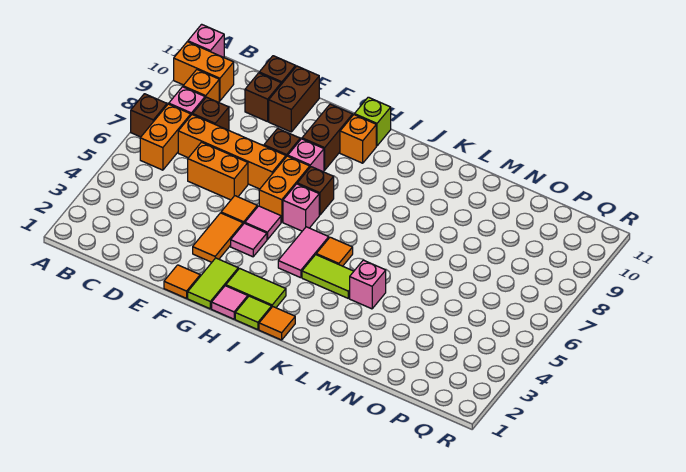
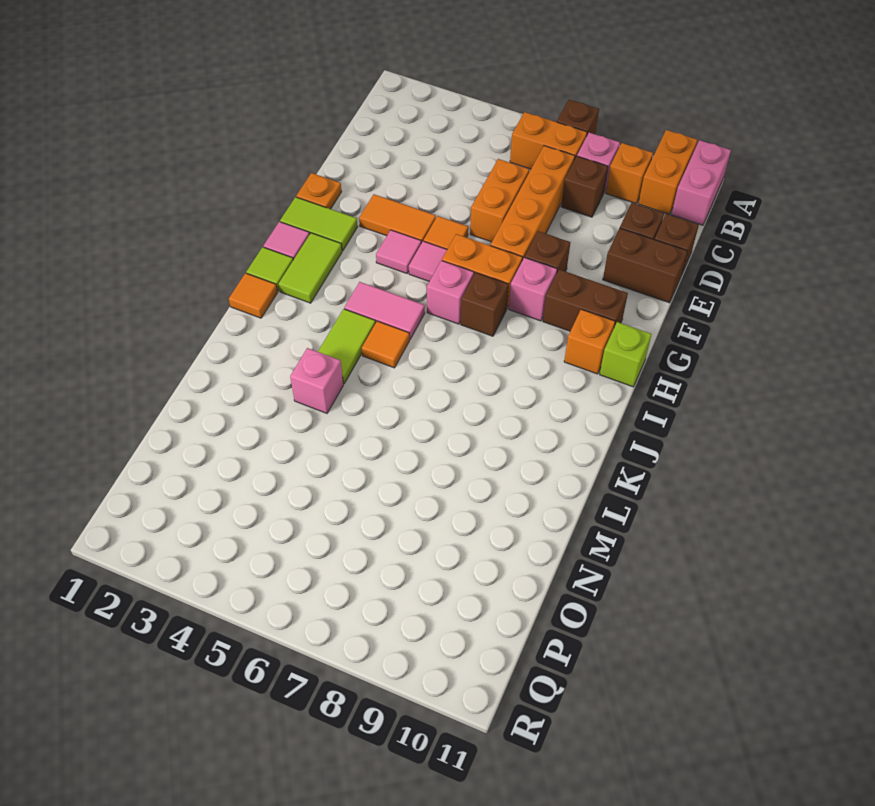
pink brick A11 level 1 -> pink brick A11:B11 level 1
orange tile F1 level 1 -> orange plate F1 level 1

